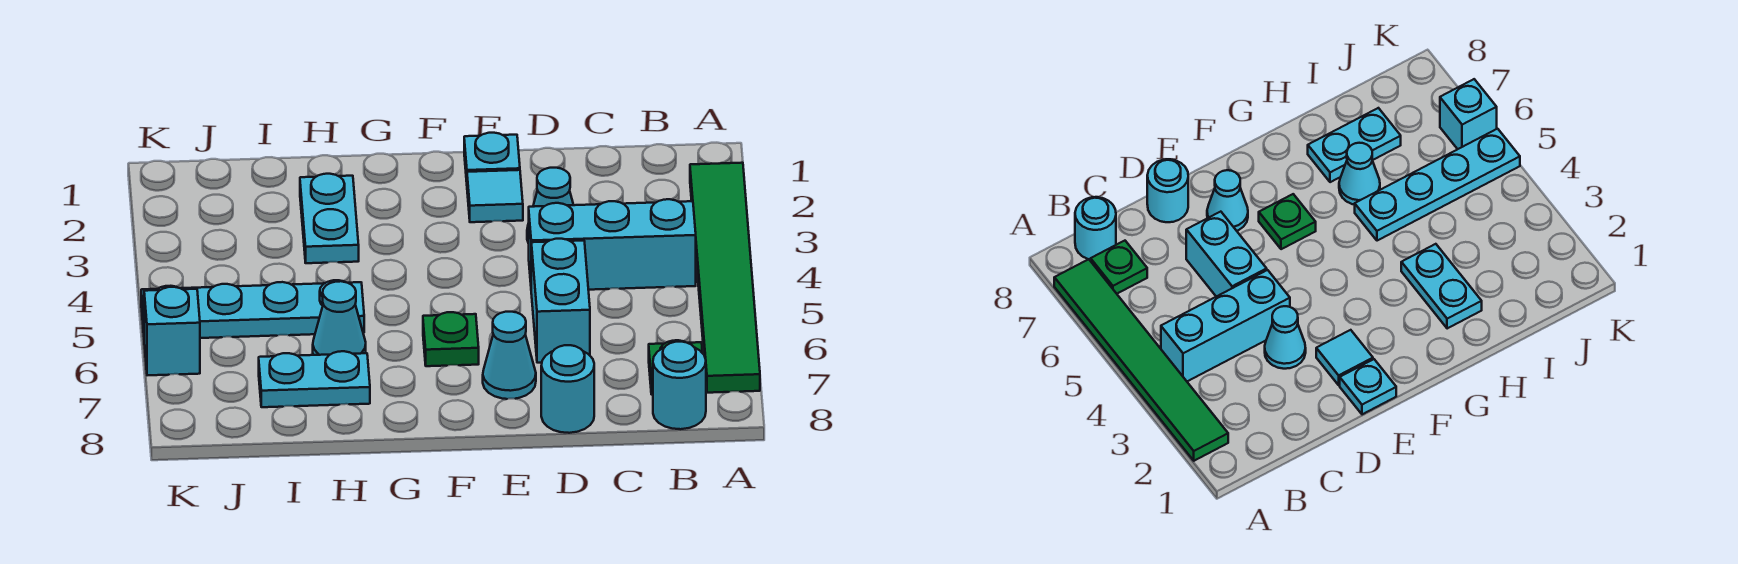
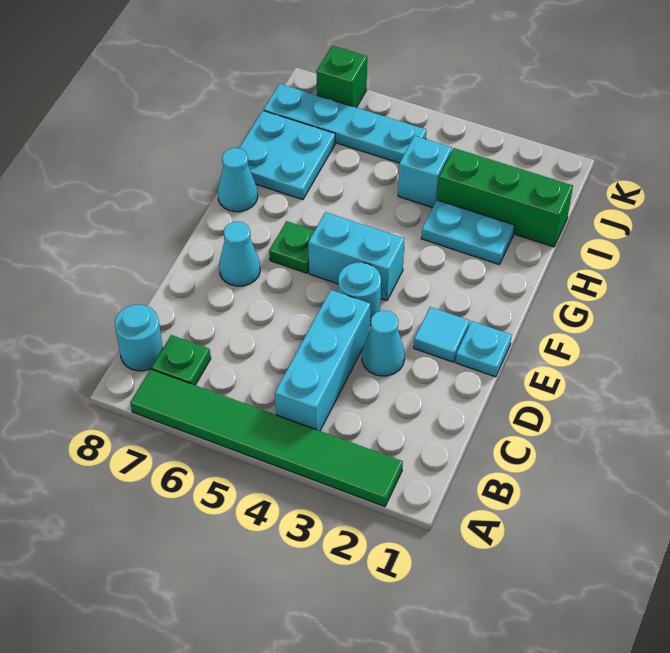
cyan brick D5:D6 level 1 -> cyan brick F4:F5 level 1
cyan round brick D8 level 1 -> cyan round brick E4 level 1
cyan plate H5:K5 level 1 -> cyan plate J5:J8 level 1
cyan cone H6 level 1 -> cyan cone G8 level 1
cyan plate H7:I7 level 1 -> cyan plate H7:I8 level 1
none -> green brick I1:I3 level 1
cyan brick K6 level 1 -> cyan brick I4 level 1
none -> green brick K7 level 1

